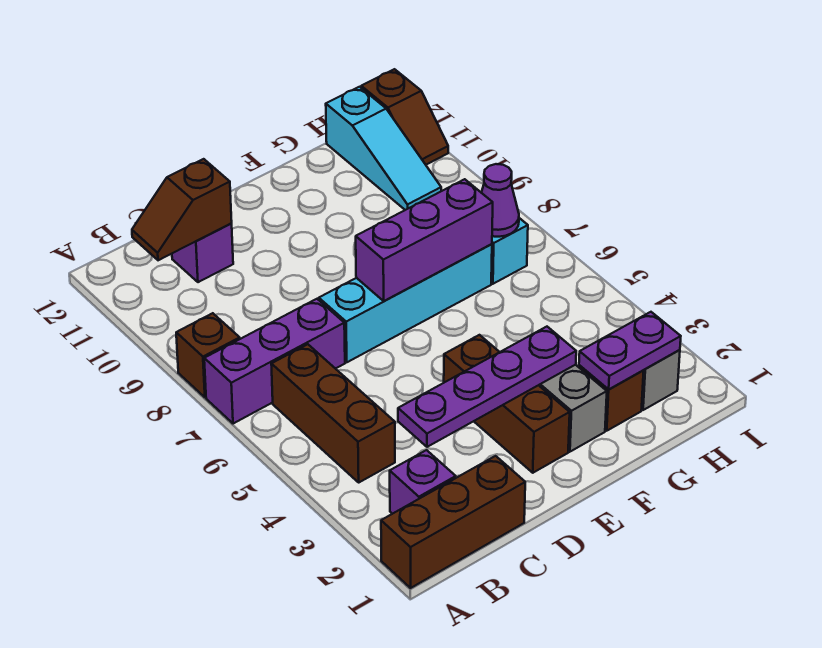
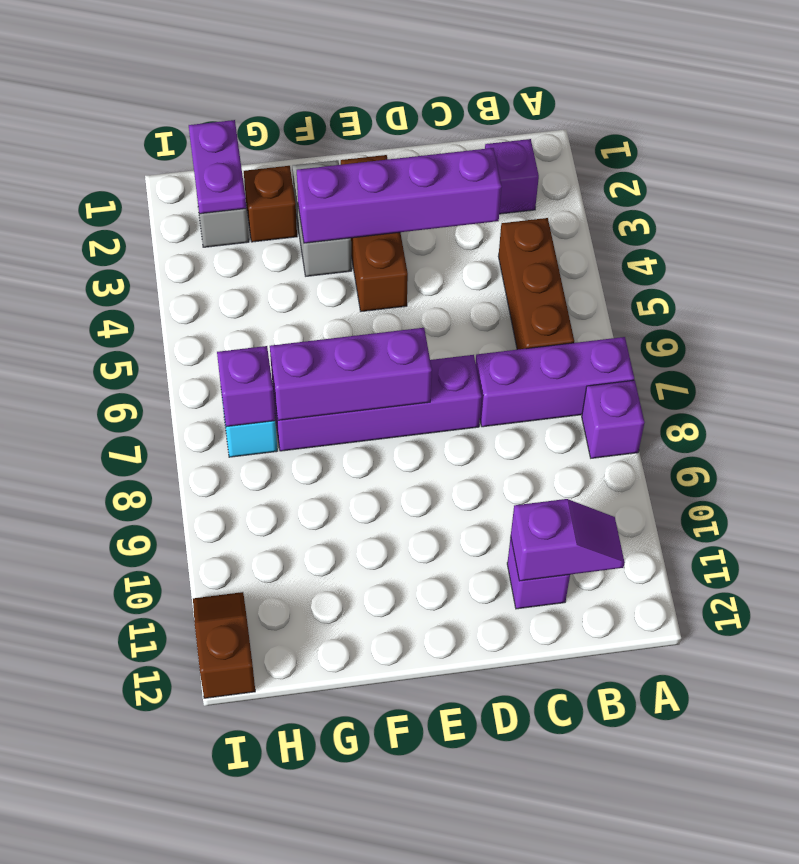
brown brick A1:C1 level 1 -> none
brown brick A8 level 1 -> purple brick A8 level 1
brown slope B11:C11 level 2 top C -> purple slope B11:C11 level 2 top C
purple plate C3:F3 level 2 -> purple brick C3:F3 level 2
cyan brick D7:G7 level 1 -> purple brick D7:G7 level 1
purple plate G2:H2 level 2 -> purple plate H1:H2 level 2
purple cone H7 level 2 -> purple brick H7 level 2
cyan slope H10:H12 level 1 top 12 -> none

